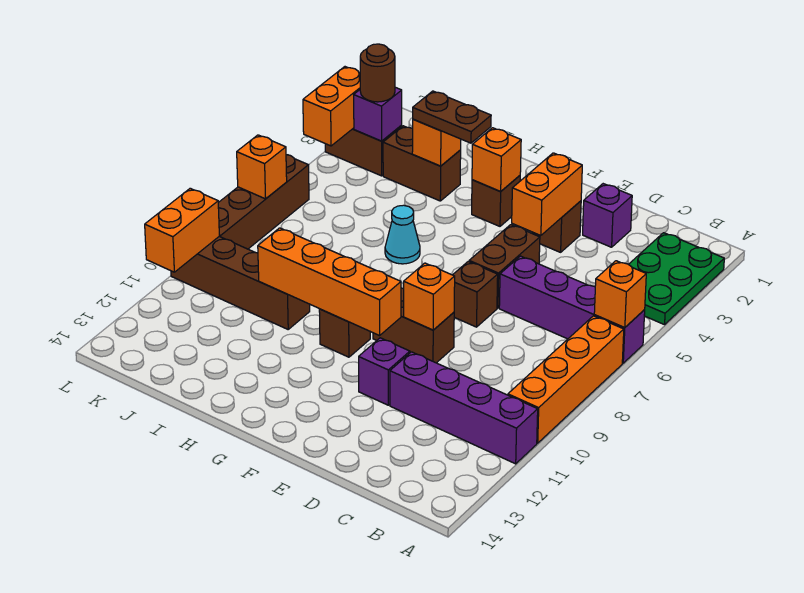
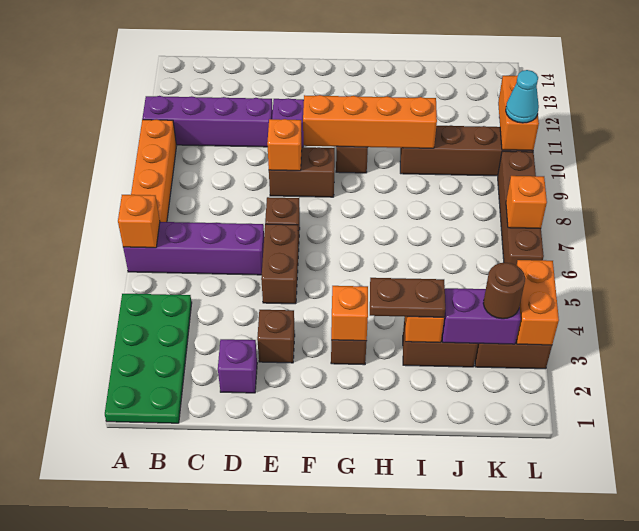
green plate A2:B4 level 1 -> green plate A1:B4 level 1
orange brick E3:E4 level 2 -> none
cyan cone H6 level 1 -> cyan cone L10 level 3
purple brick K3 level 2 -> purple brick J3:K3 level 2

